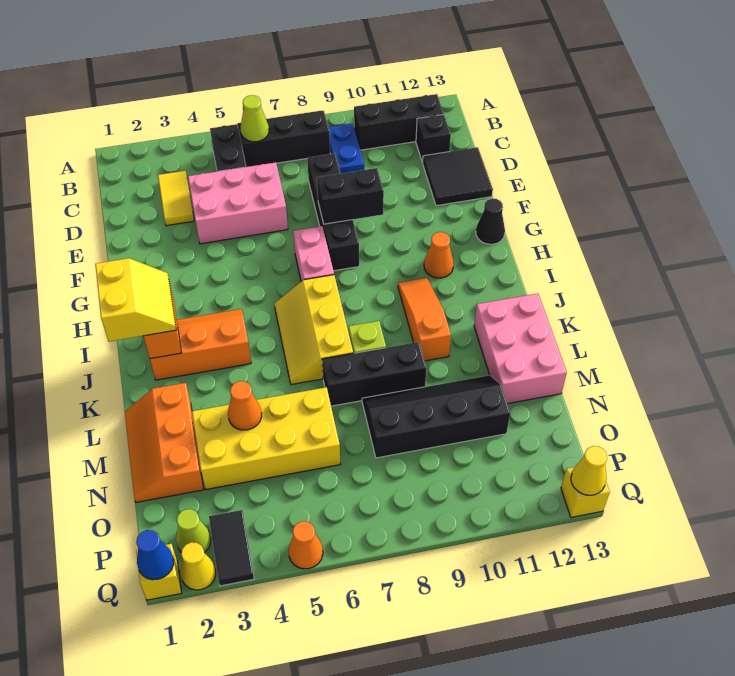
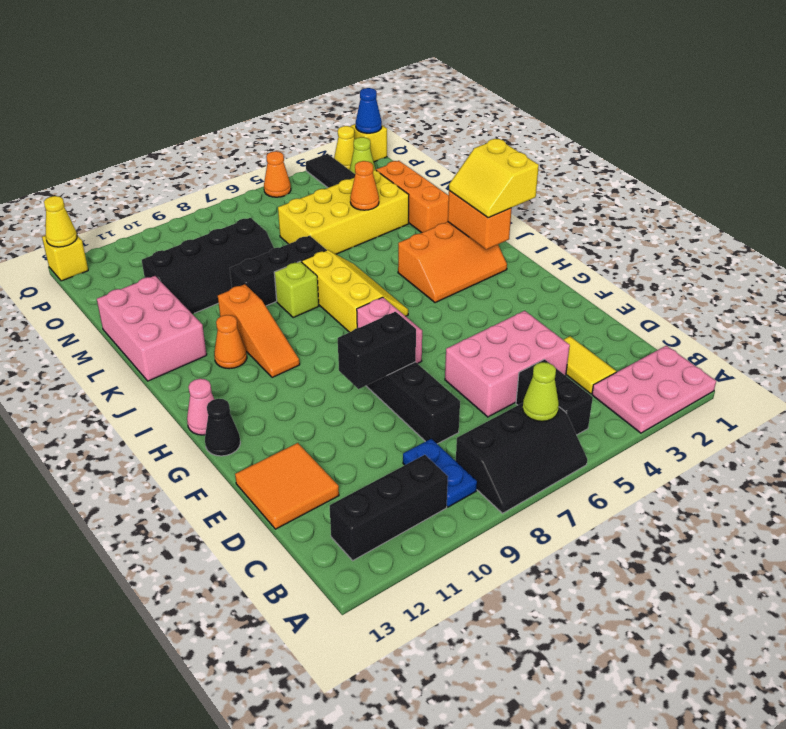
none -> pink plate A1:B3 level 1
black brick C12 level 1 -> none
black tile D12:E13 level 1 -> orange tile D12:E13 level 1
orange cone H11 level 1 -> orange cone J11 level 1
none -> pink cone H13 level 1

